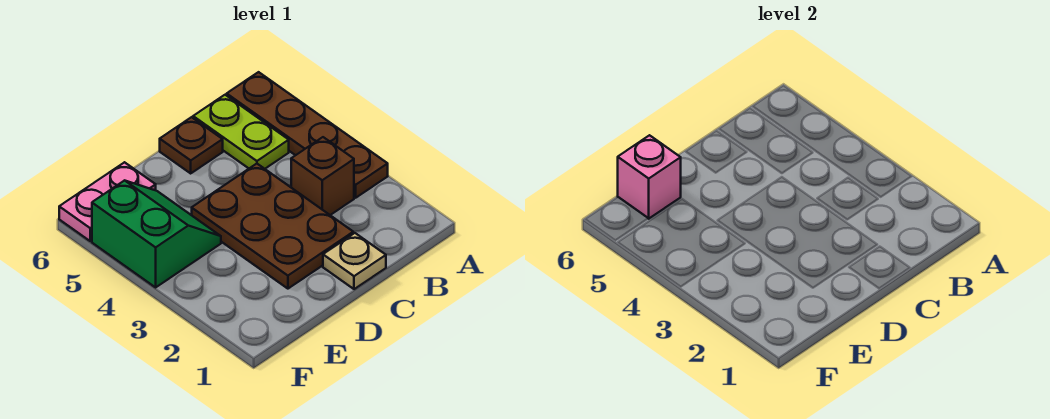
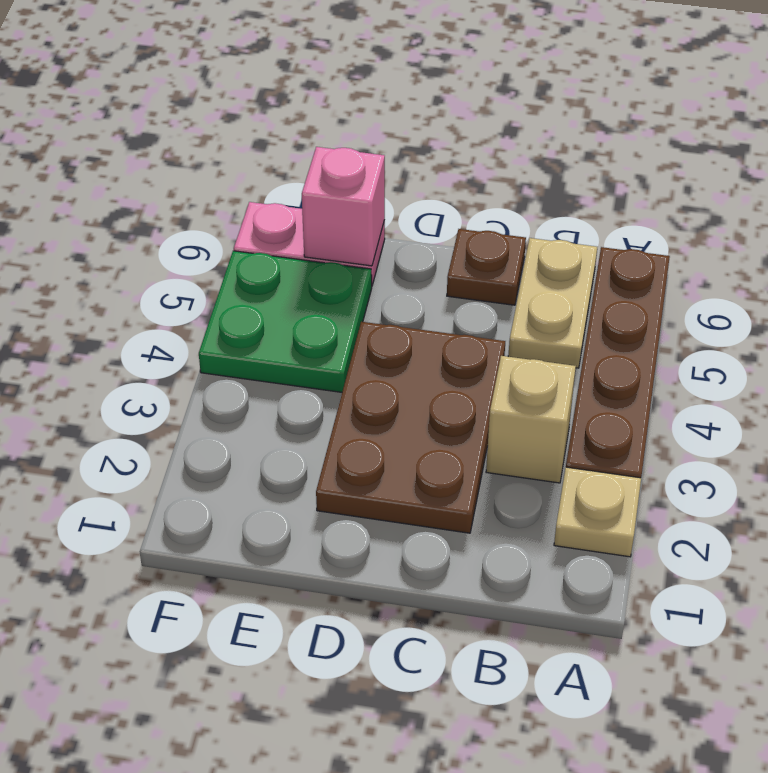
brown brick B3 level 1 -> tan brick B3 level 1
lime plate B5:B6 level 1 -> tan plate B5:B6 level 1
tan plate C1 level 1 -> tan plate A2 level 1
green slope E4:F5 level 1 top F -> green plate E4:F5 level 1

